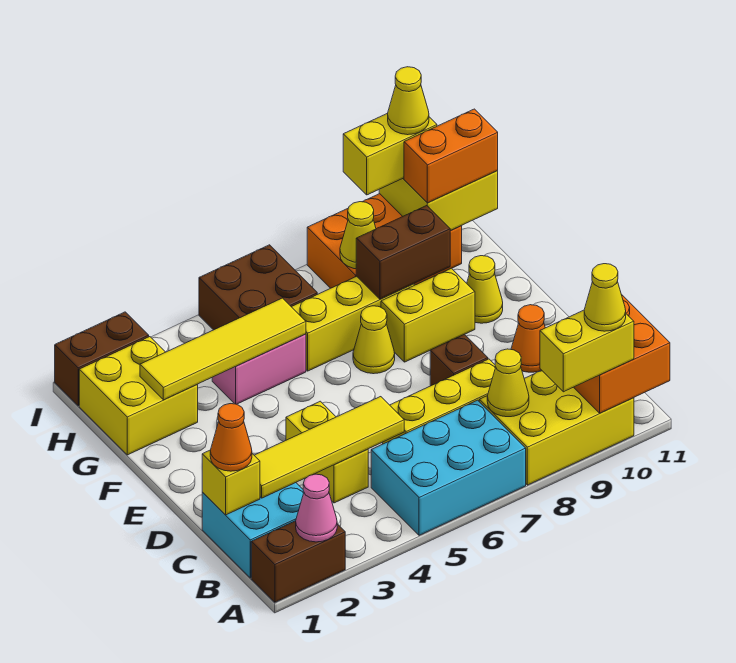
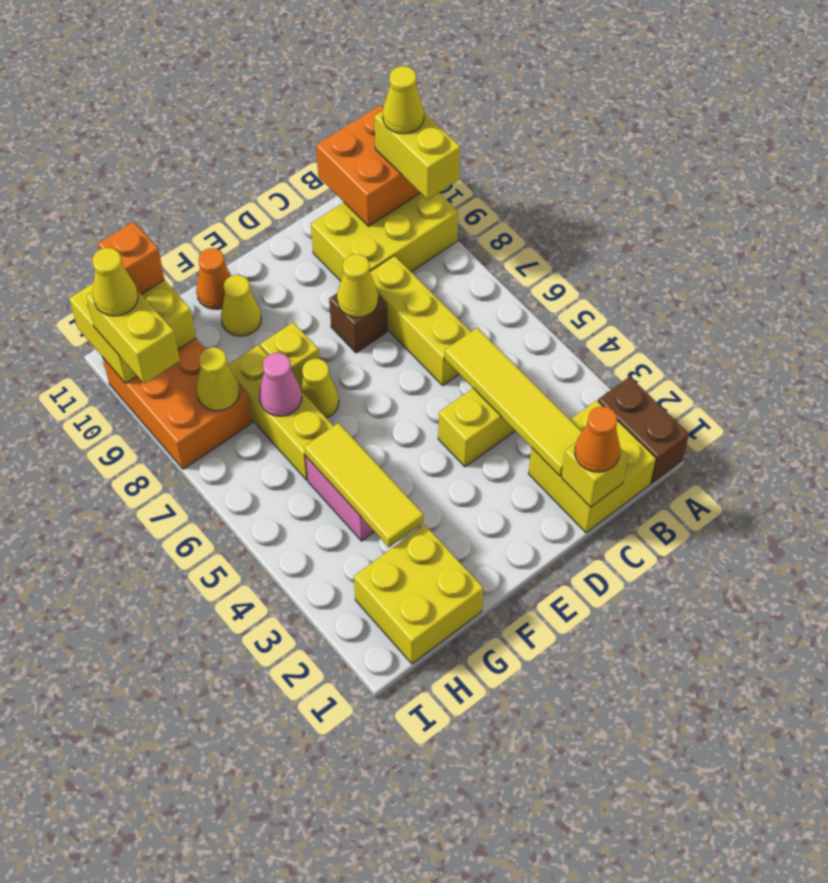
pink cone A2 level 2 -> pink cone G7 level 2
cyan brick A5:B7 level 1 -> none
yellow brick A8:B10 level 1 -> yellow brick A9:C10 level 1
cyan brick B1:C2 level 1 -> yellow brick B1:C2 level 1
yellow cone B8 level 2 -> yellow cone D8 level 2
orange cone D10 level 1 -> orange cone F11 level 1
yellow brick F8:F9 level 1 -> yellow brick F8 level 1
yellow tile G2:G5 level 2 -> yellow tile G3:G5 level 2
brown brick G8:G9 level 2 -> none
brown brick H5:I6 level 1 -> none
orange brick H10:H11 level 3 -> orange brick H11 level 3
brown brick I1:I2 level 1 -> none

